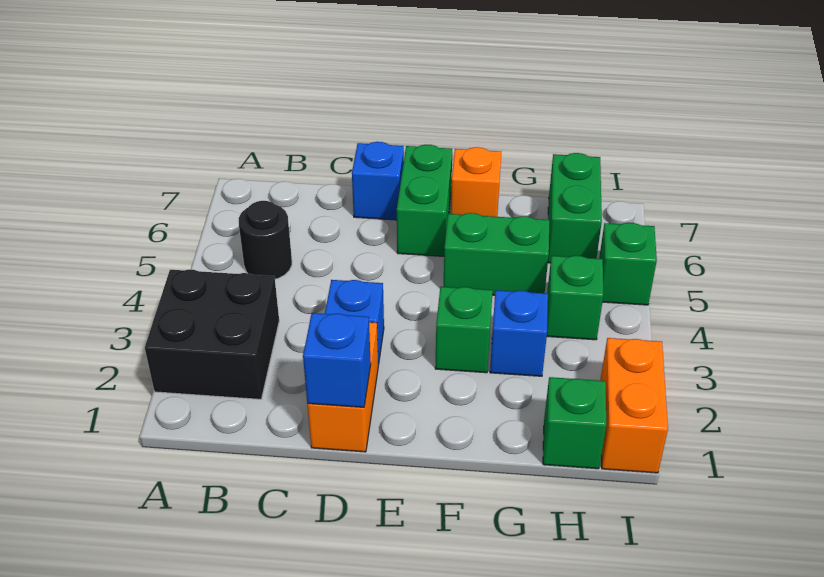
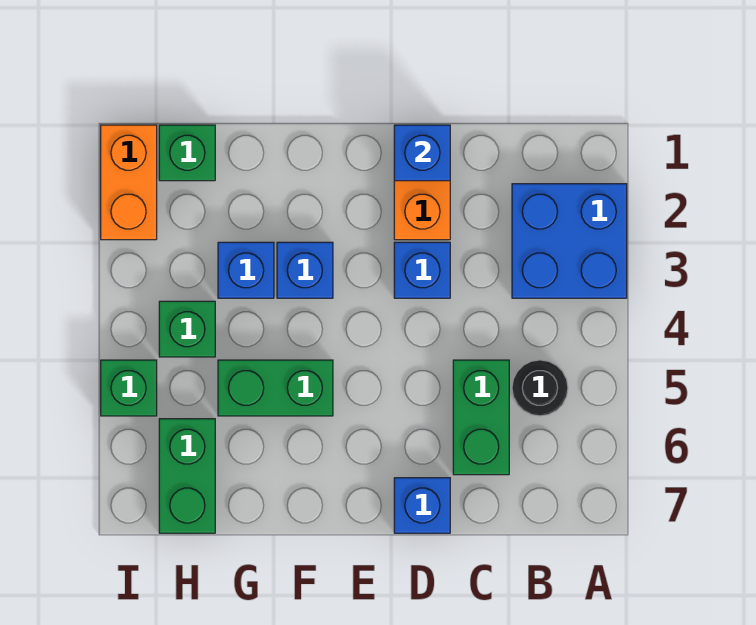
black brick A2:B3 level 1 -> blue brick A2:B3 level 1
green brick E6:E7 level 1 -> green brick C5:C6 level 1
green brick F3 level 1 -> blue brick F3 level 1
orange brick F7 level 1 -> none

